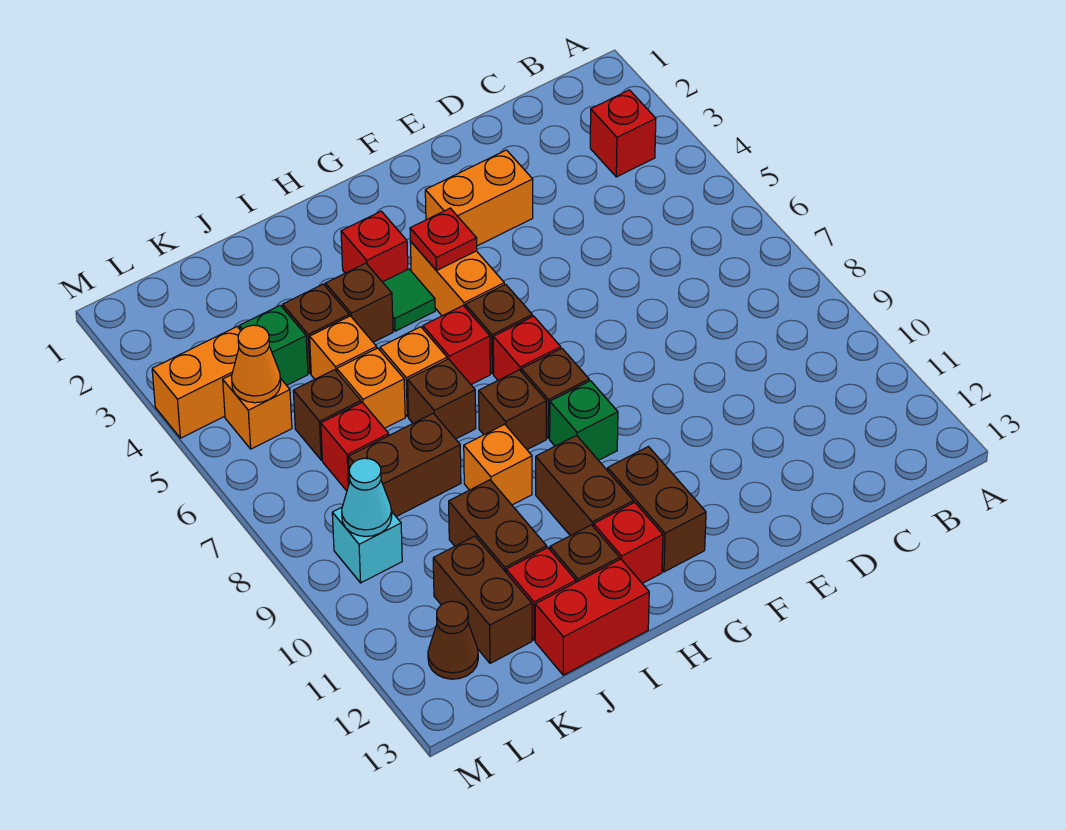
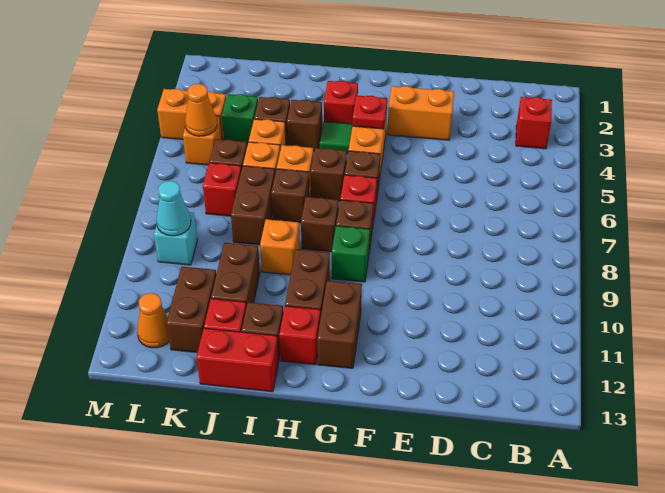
red brick H6 level 1 -> brown brick H6 level 1
brown brick J8:K8 level 1 -> brown brick J7:J8 level 1
brown cone L12 level 1 -> orange cone L12 level 1

